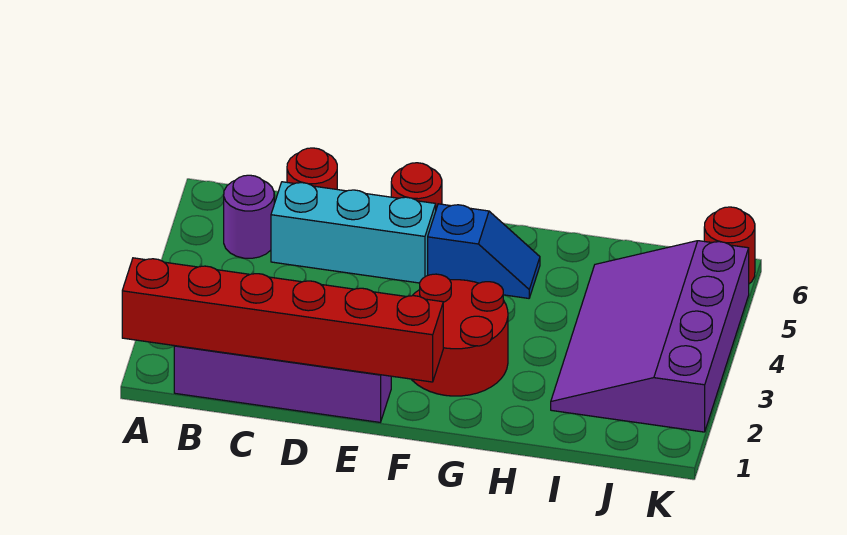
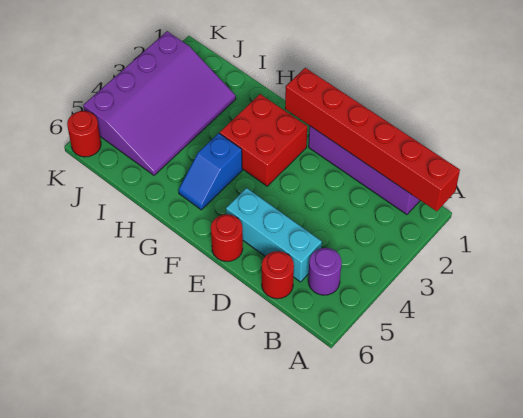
red round brick F2:G3 level 1 -> red brick F2:G3 level 1
blue slope F5:G5 level 1 top F -> blue slope G4:G5 level 1 top 4

